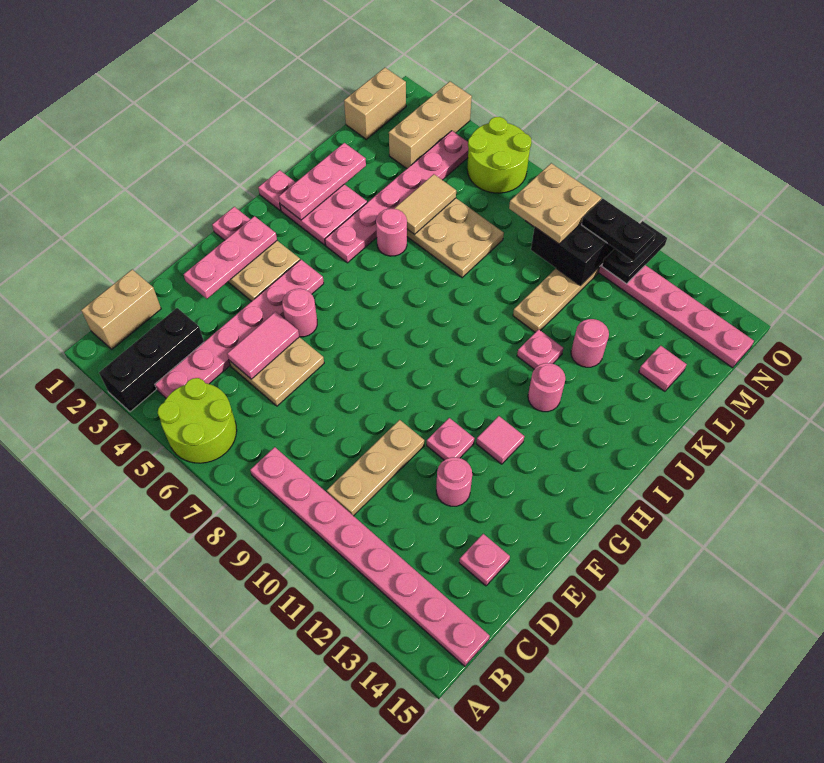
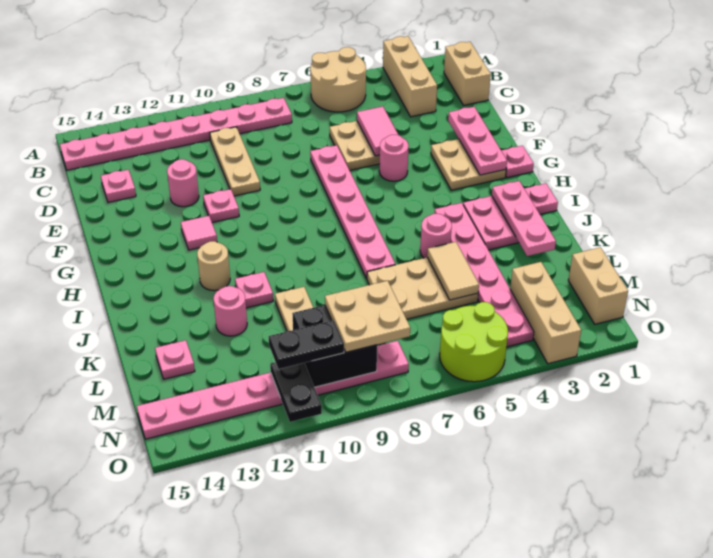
black brick A3:C3 level 1 -> tan brick A3:C3 level 1
lime round brick A5:B6 level 1 -> tan round brick A5:B6 level 1
pink plate B4:G4 level 1 -> pink plate E7:J7 level 1
pink round brick I12 level 1 -> tan round brick I12 level 1

